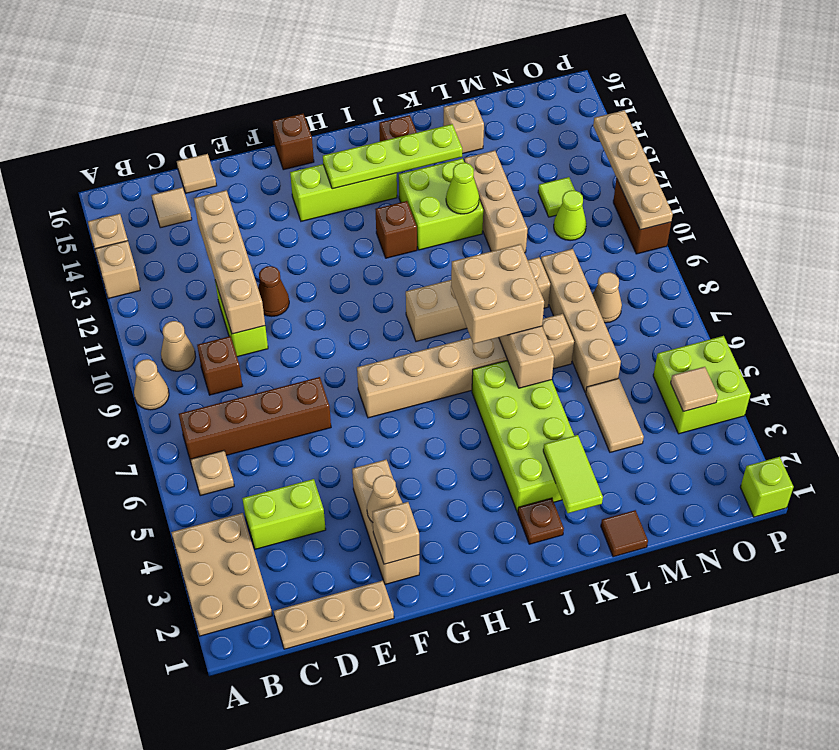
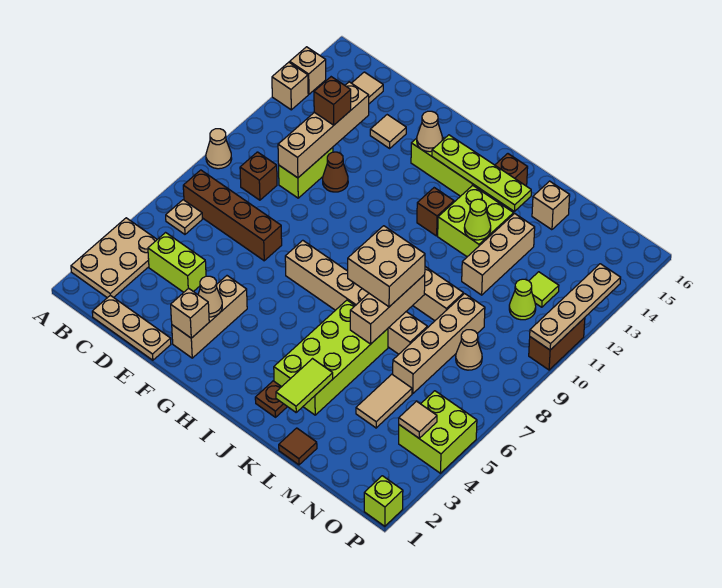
tan cone B10 level 1 -> tan cone G14 level 2
tan tile D16 level 1 -> tan tile E14 level 1
brown brick G16 level 1 -> brown brick D12 level 3

